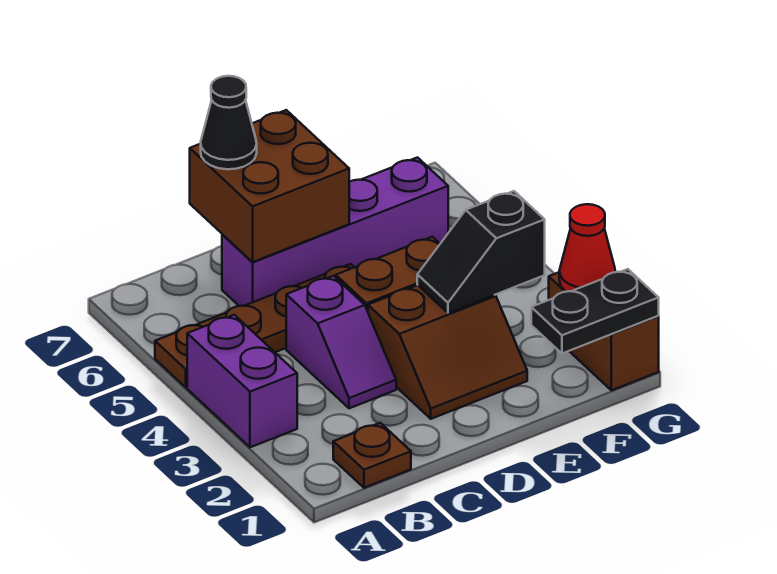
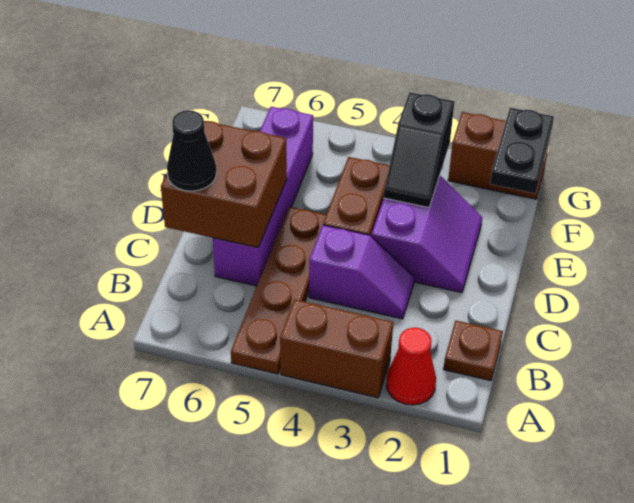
purple brick A3:A4 level 1 -> brown brick A3:A4 level 1
brown slope D2:E3 level 1 top 3 -> purple slope D2:E3 level 1 top 3
red cone G2 level 2 -> red cone A2 level 1

